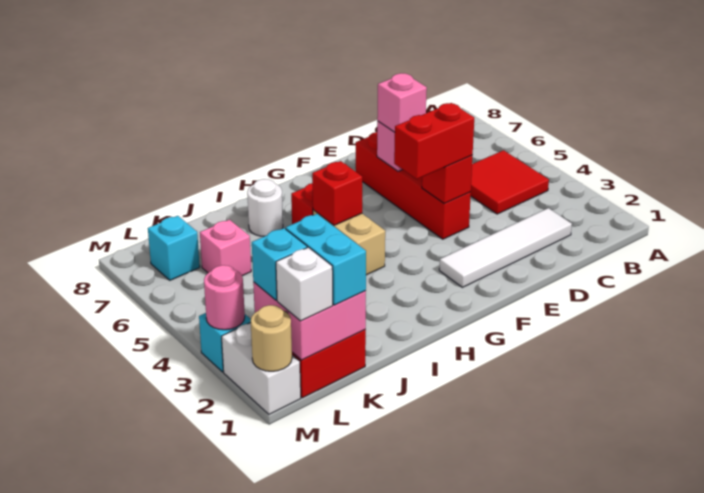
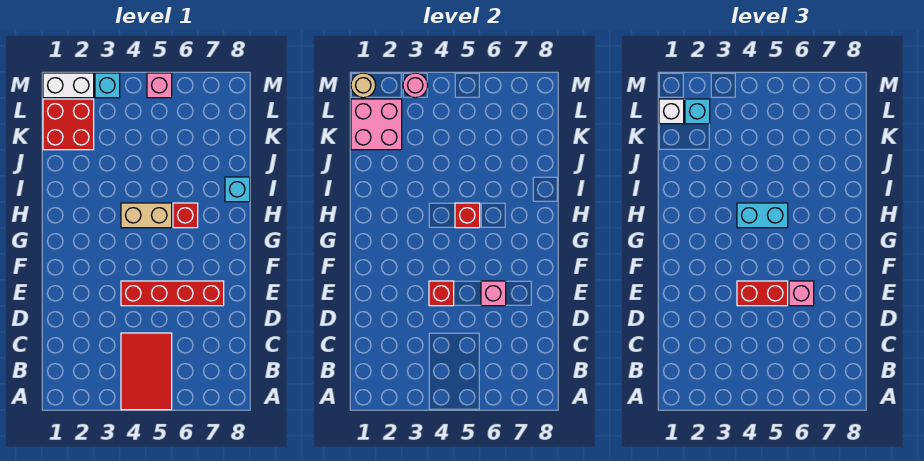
red tile B4:C5 level 1 -> red tile A4:C5 level 1
white tile C2:F2 level 1 -> none
red brick E4:F4 level 3 -> red brick E4:E5 level 3
white round brick I7 level 1 -> none
cyan brick K1:K2 level 3 -> cyan brick H4:H5 level 3
pink brick K6 level 1 -> pink brick M5 level 1
cyan brick L7 level 1 -> cyan brick I8 level 1

